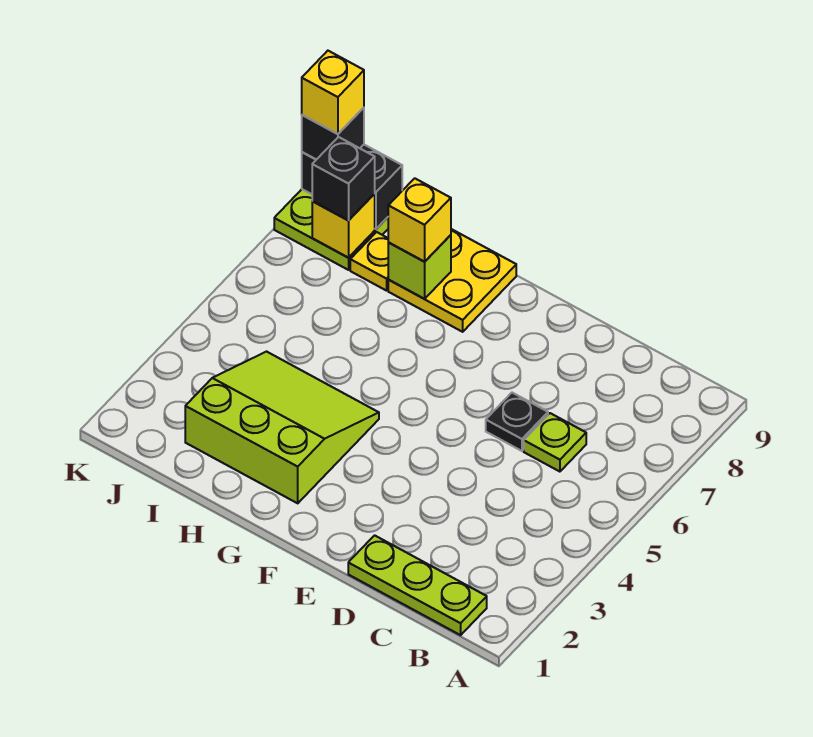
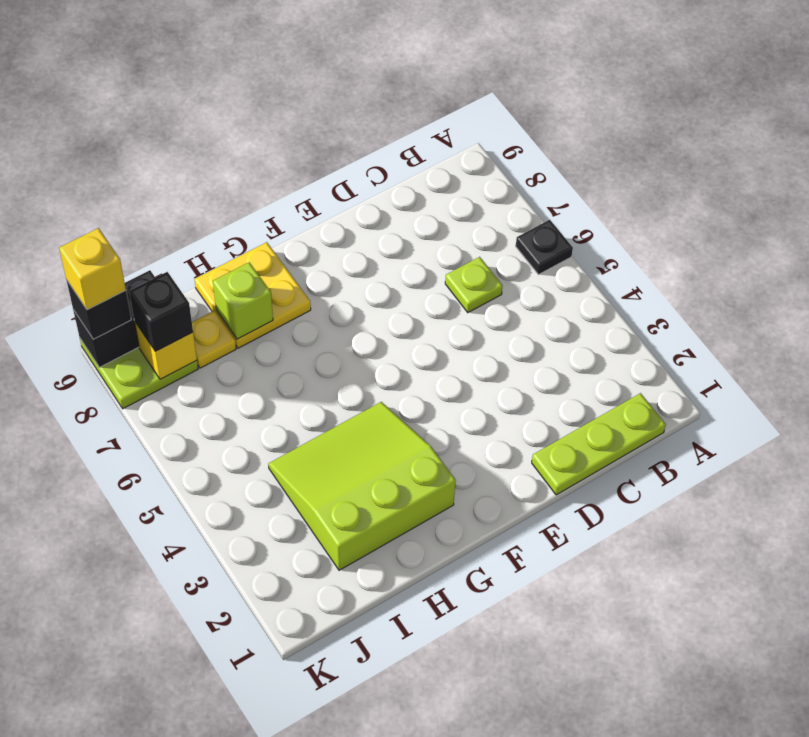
black plate D6 level 1 -> black plate A6 level 1
yellow brick H8 level 3 -> none

